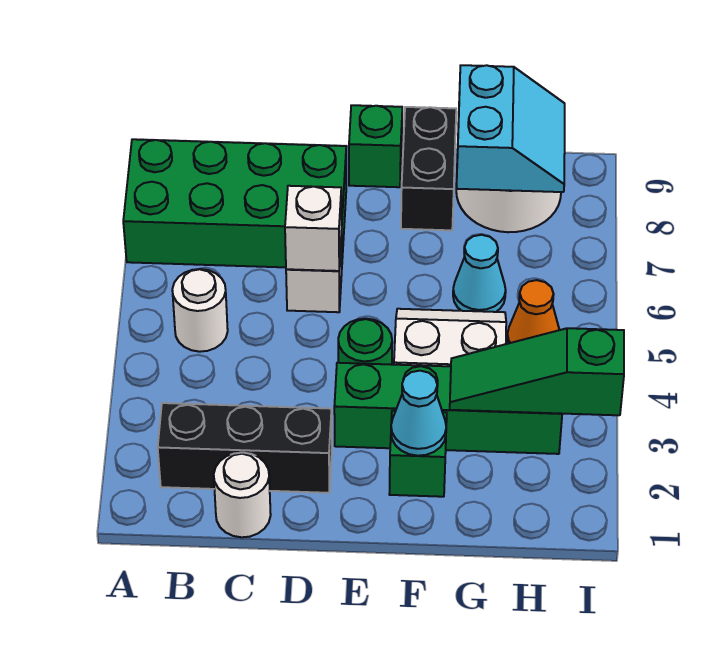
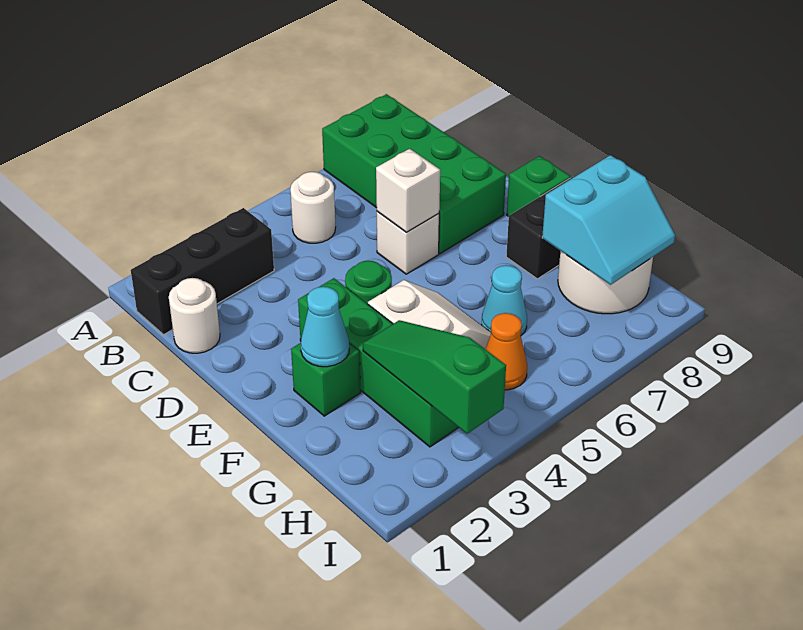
black brick B2:D2 level 1 -> black brick B1:B3 level 1

